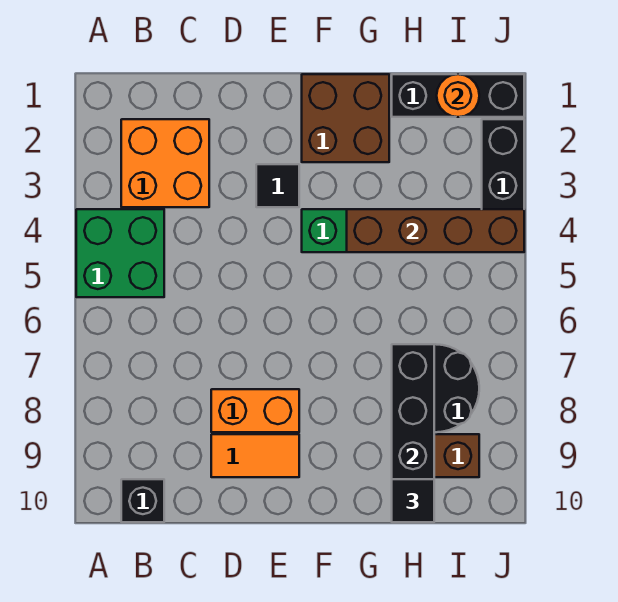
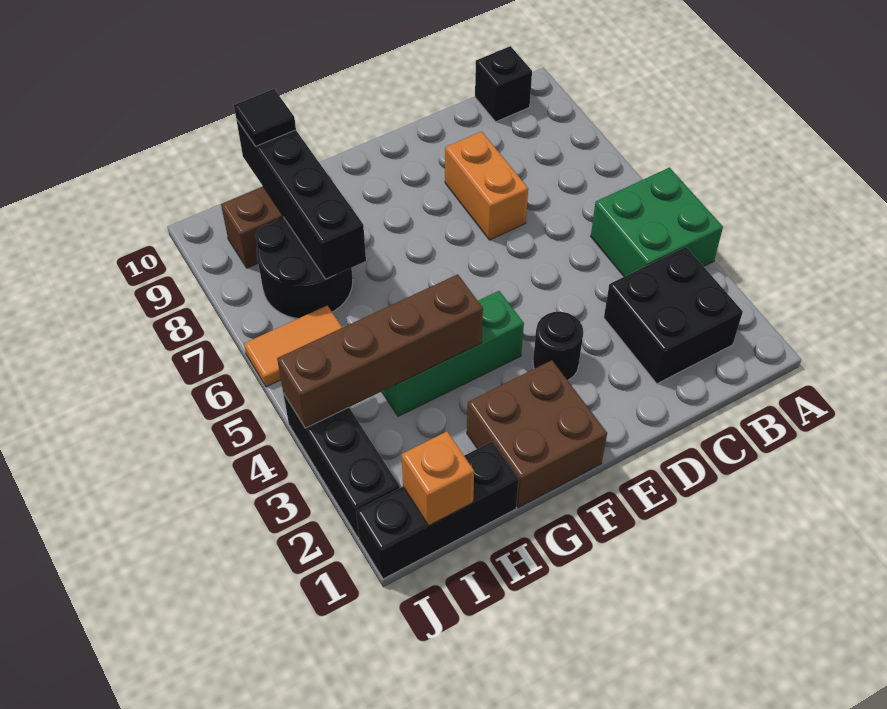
orange brick B2:C3 level 1 -> black brick B2:C3 level 1
orange brick D8:E8 level 1 -> orange brick D7:D8 level 1
orange tile D9:E9 level 1 -> orange tile I6:J6 level 1
black tile E3 level 1 -> black round brick E3 level 1
orange round brick I1 level 2 -> orange brick I1 level 2

